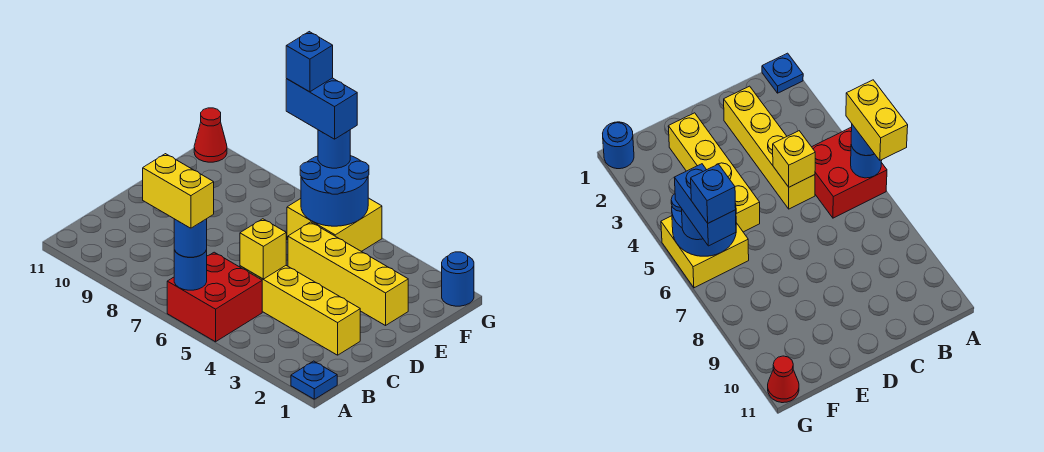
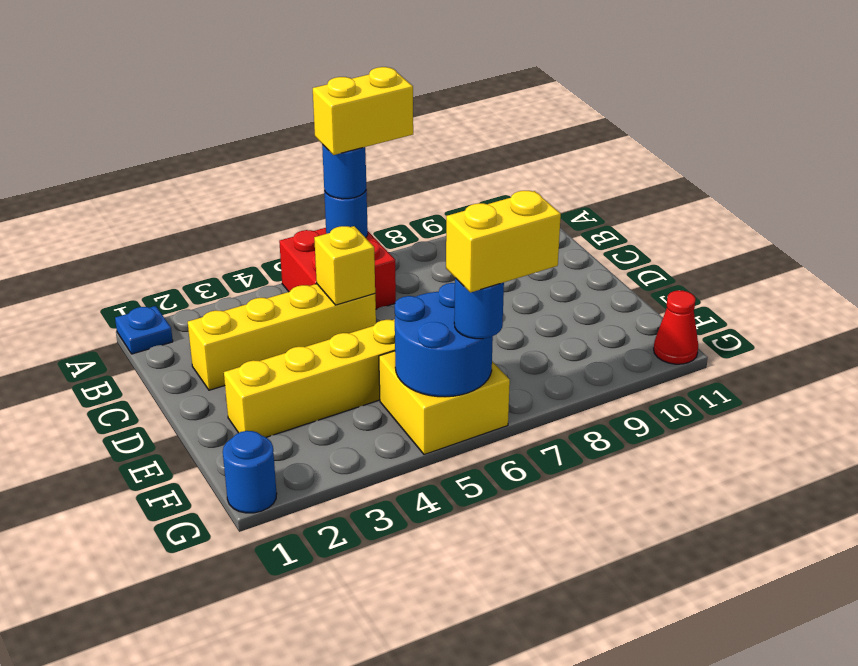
blue brick G6:G7 level 4 -> yellow brick G6:G7 level 4
blue brick G7 level 5 -> none

